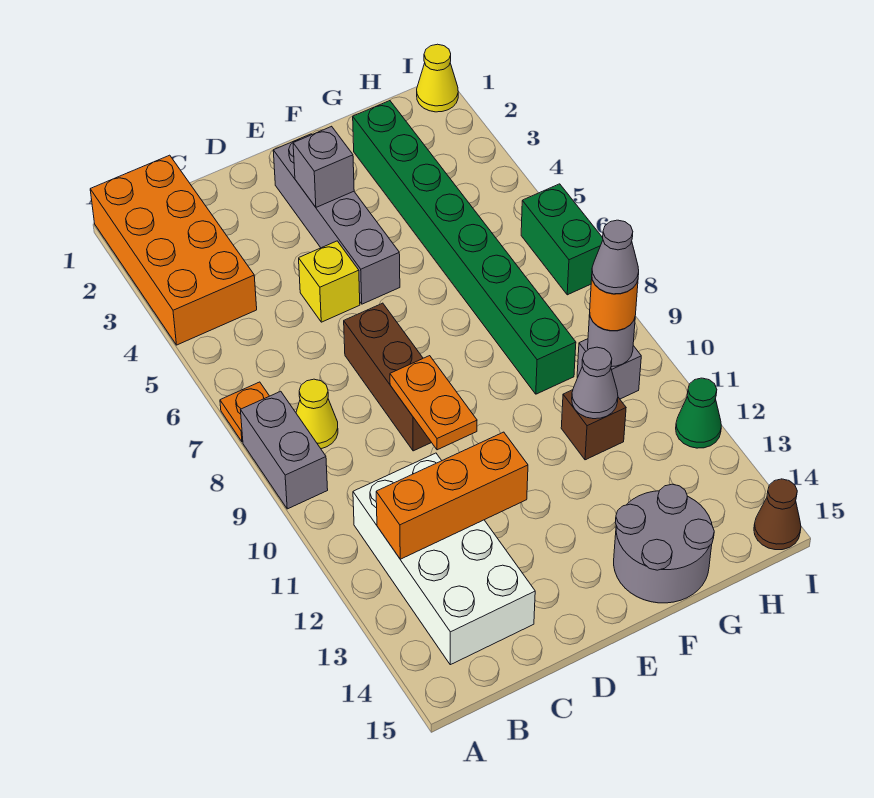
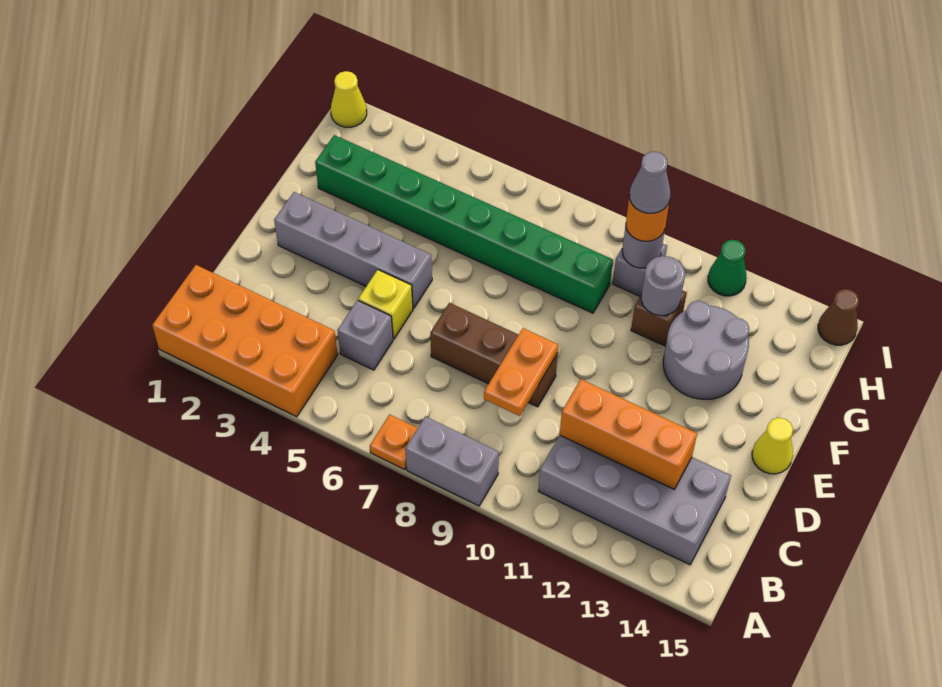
yellow cone B8 level 1 -> yellow cone E15 level 1
white brick B11:C14 level 1 -> grey brick B11:C14 level 1
orange brick B12:D12 level 2 -> orange brick C11:C13 level 2
orange plate D9:D10 level 2 -> orange plate C9:D9 level 2
grey brick E3 level 2 -> grey brick C5 level 1
grey round brick F14:G15 level 1 -> grey round brick F12:G13 level 1
grey cone G11 level 2 -> grey round brick G11 level 2
green brick I6:I7 level 1 -> none

